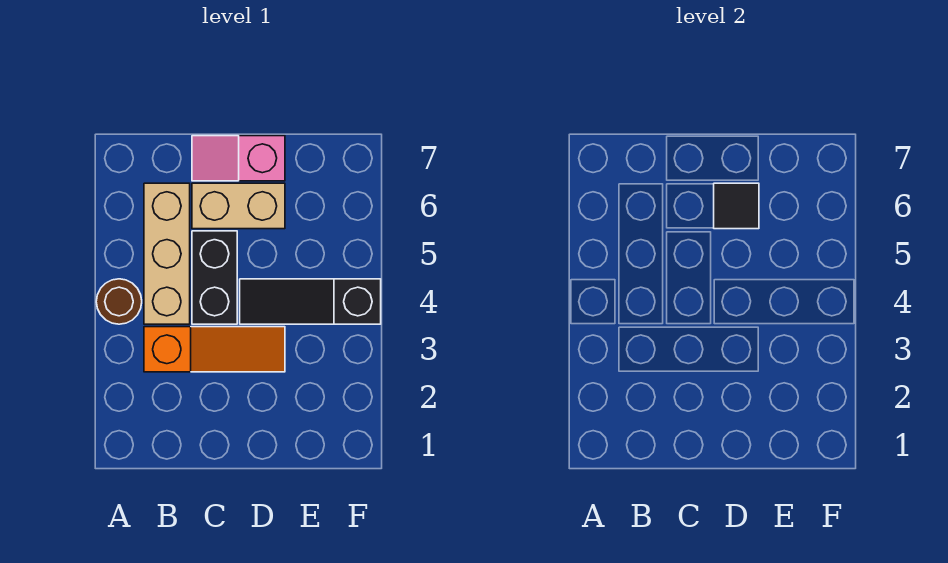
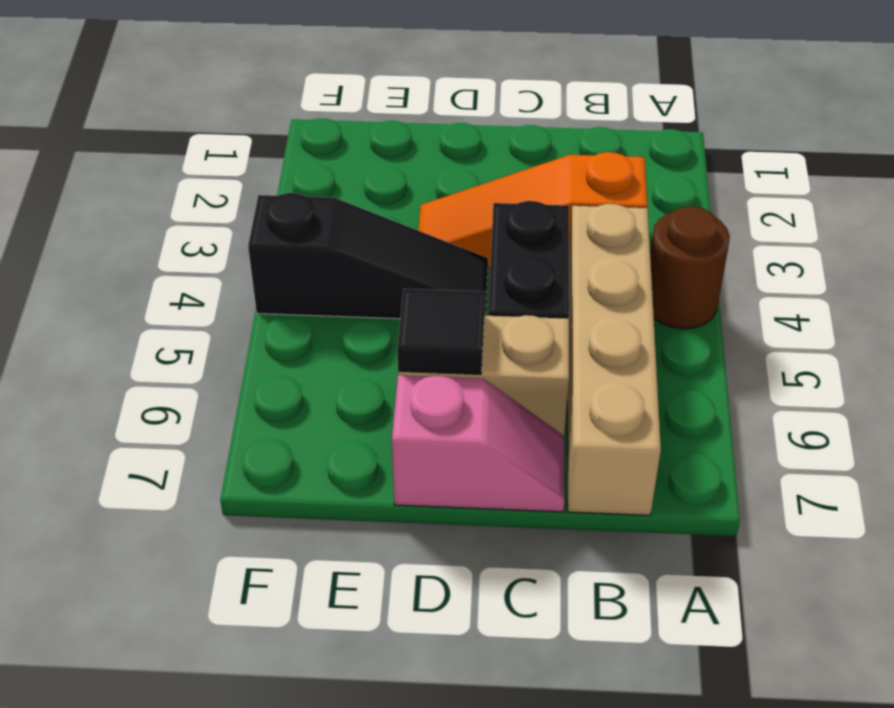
tan brick B4:B6 level 1 -> tan brick B4:B7 level 1

